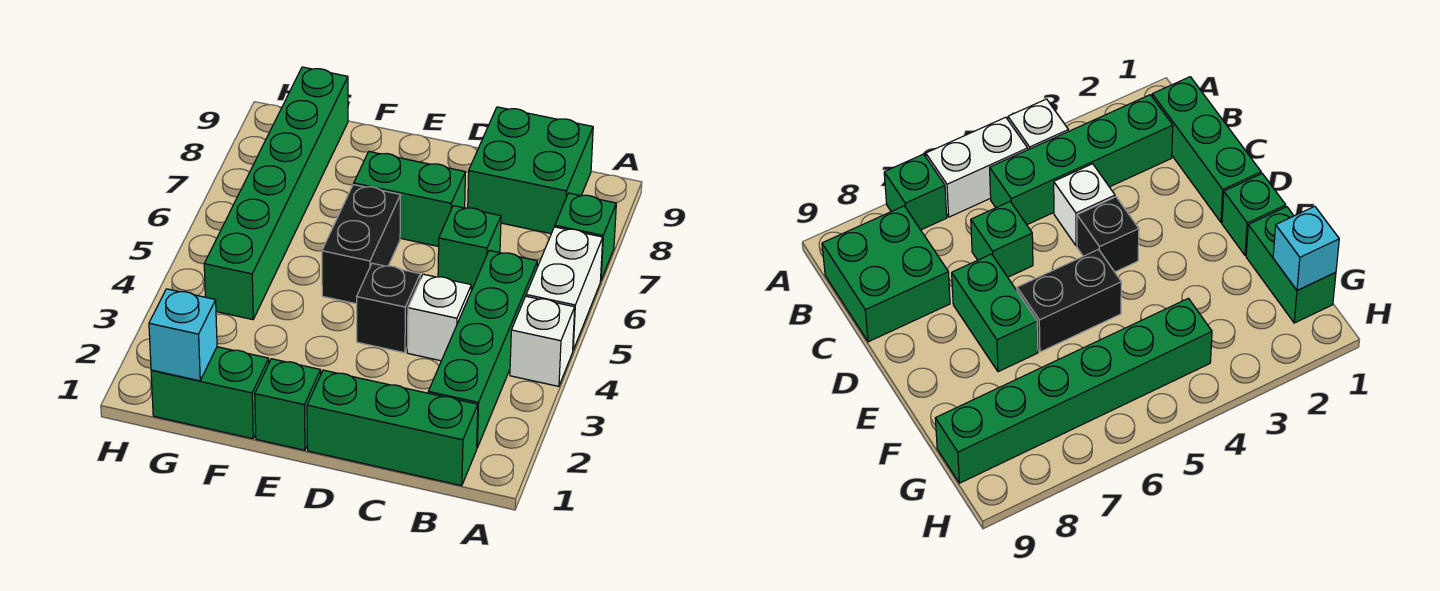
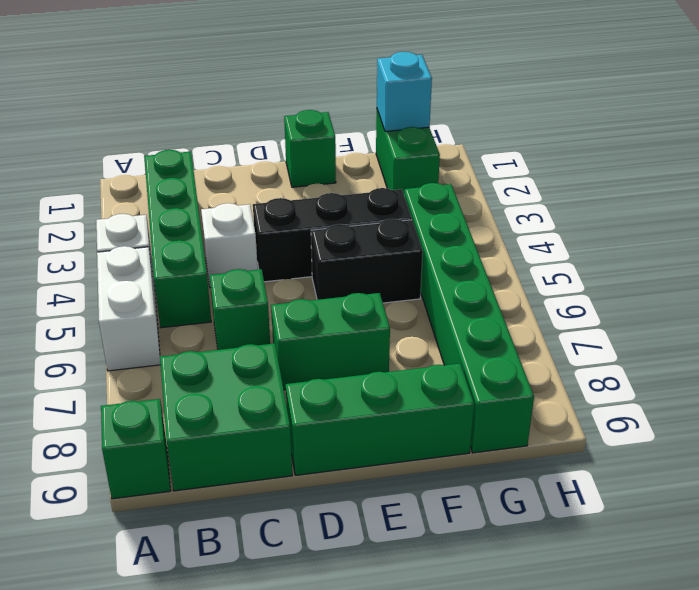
green brick A7 level 1 -> green brick A9 level 1
green brick B1:D1 level 1 -> green brick D9:F9 level 1
black brick D4 level 1 -> black brick D4:F4 level 1
black brick E5:E6 level 1 -> black brick E5:F5 level 1
green brick F1:G1 level 1 -> green brick G1:G2 level 1

